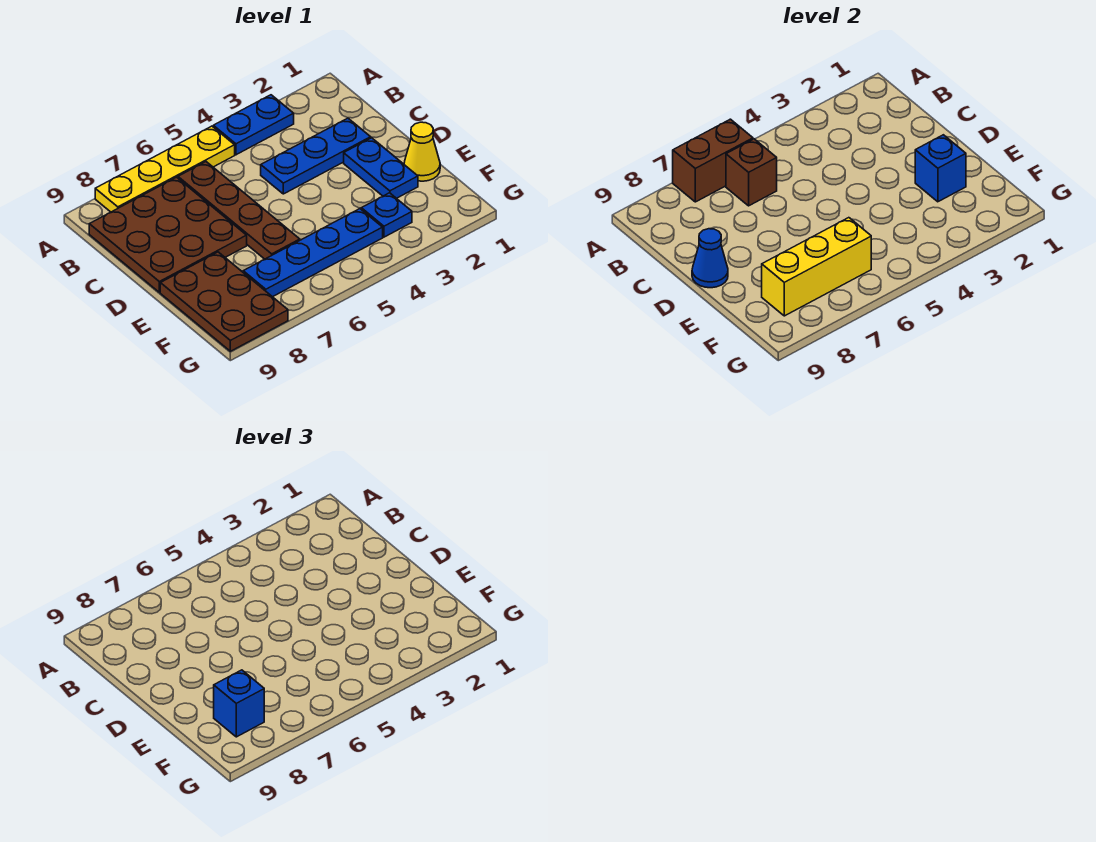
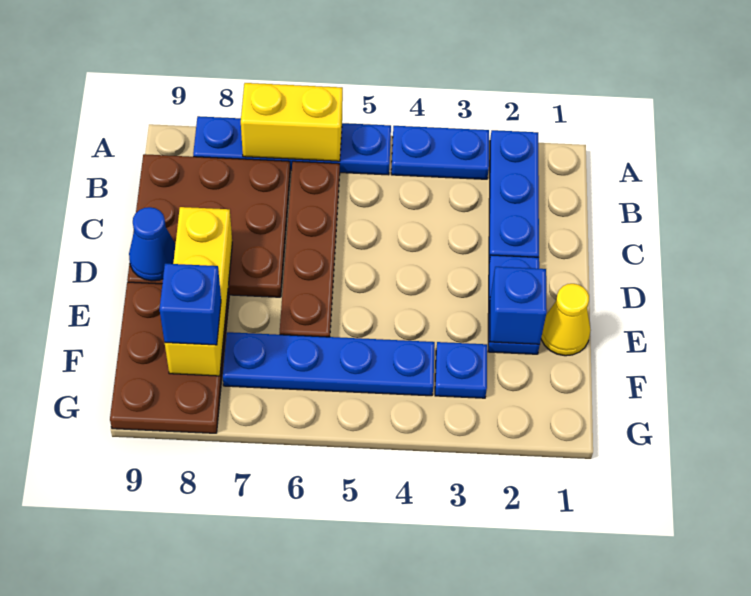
yellow plate A5:A8 level 1 -> blue plate A5:A8 level 1
brown brick A6:A7 level 2 -> yellow brick A6:A7 level 2
brown brick B6 level 2 -> none
blue plate C2:C4 level 1 -> blue plate A2:C2 level 1
yellow brick F6:F8 level 2 -> yellow brick D8:F8 level 2

